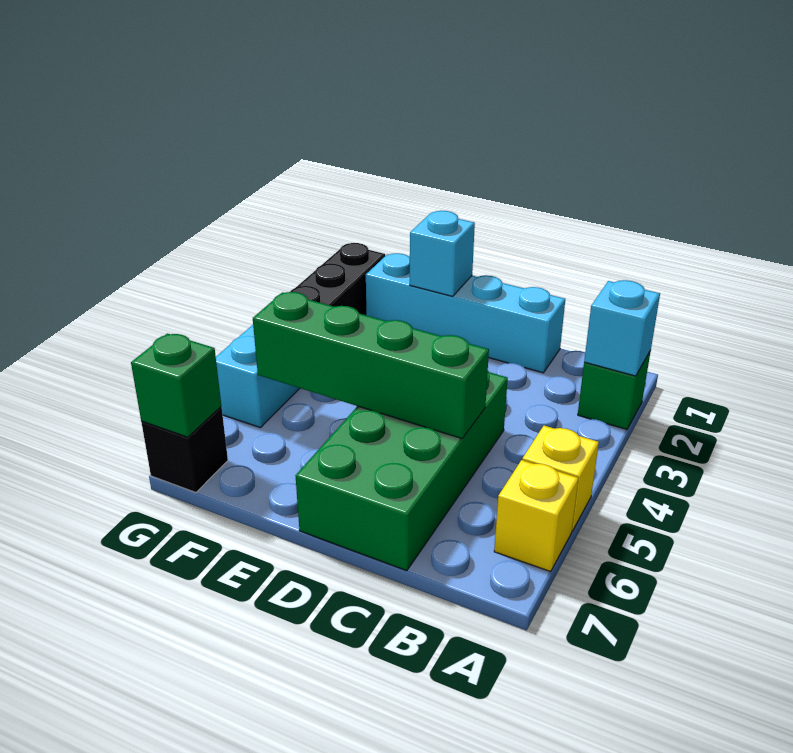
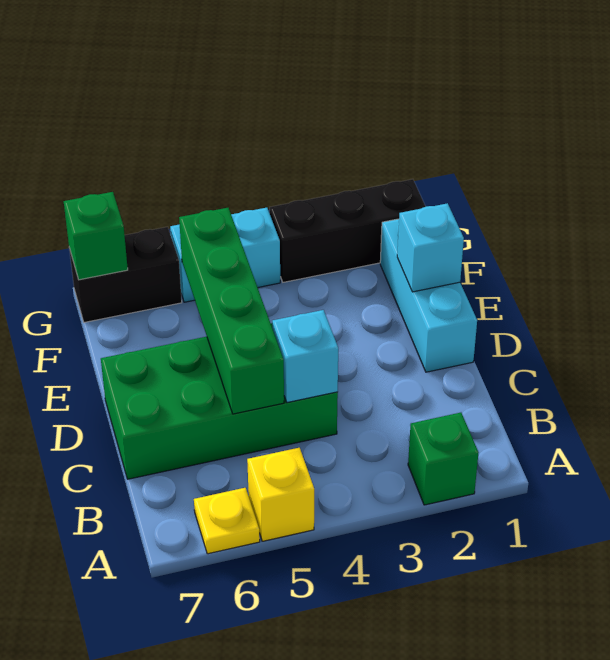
cyan brick A2 level 2 -> cyan brick C4 level 2
yellow brick A6 level 1 -> yellow plate A6 level 1
cyan brick C1:F1 level 1 -> cyan brick D1:F1 level 1
black brick G7 level 1 -> black brick G6:G7 level 1

